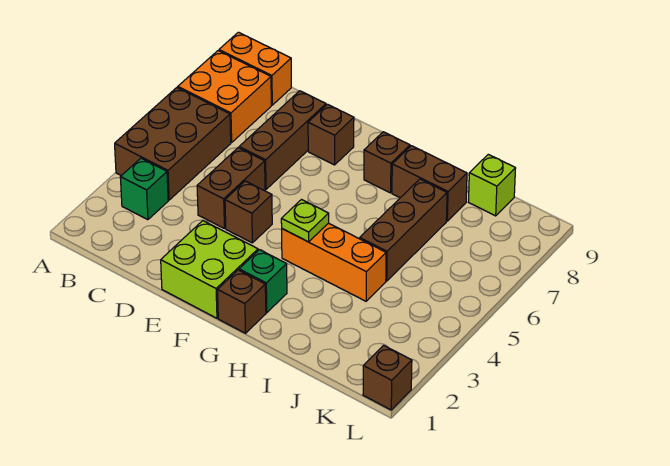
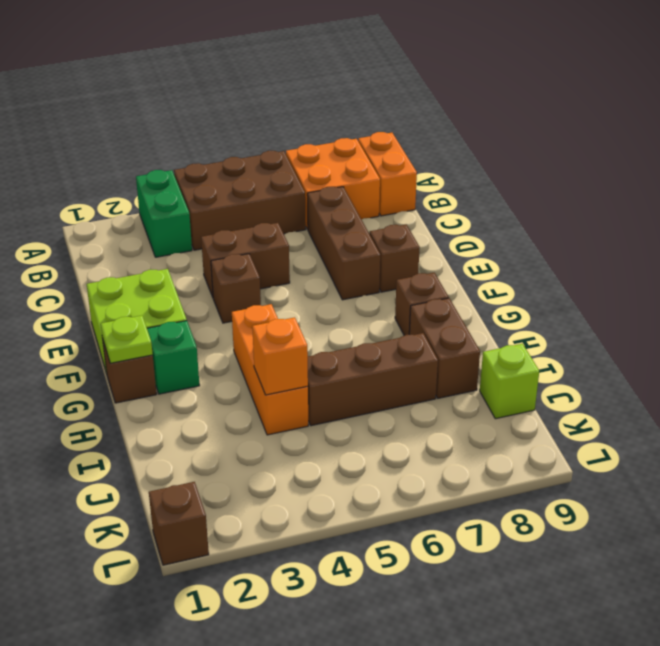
green brick B3 level 1 -> green brick A3:B3 level 1
brown brick D6:D8 level 1 -> brown brick C7:E7 level 1
lime plate G4 level 2 -> lime plate G1 level 2
none -> orange brick I4 level 2

